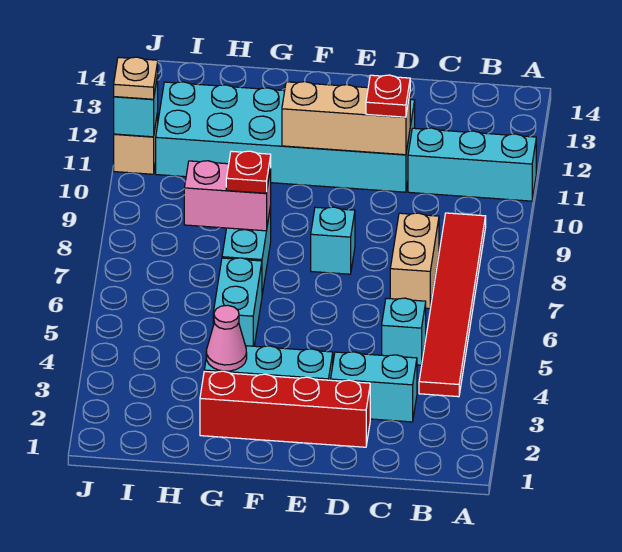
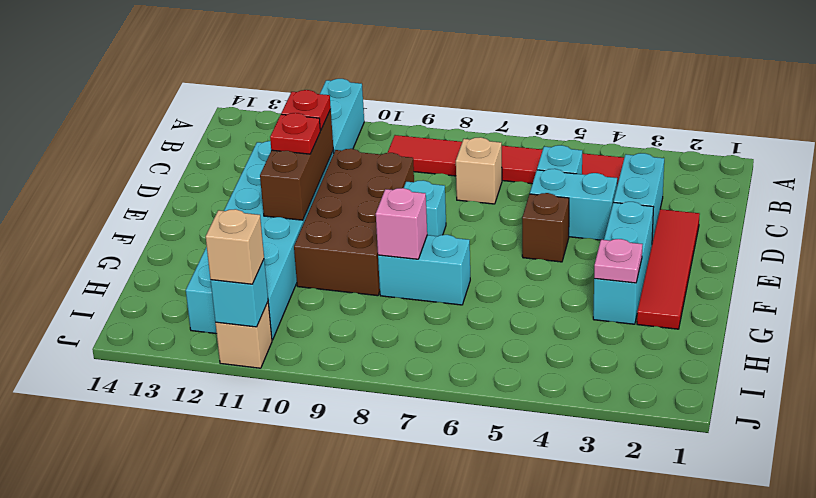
tan brick C7:C8 level 1 -> tan brick C7 level 1
red brick D2:G2 level 1 -> red tile D2:G2 level 1
none -> brown brick D9:G10 level 1
tan brick D11:F11 level 2 -> brown brick D11:F11 level 2
none -> brown brick E5 level 1
pink cone G3 level 2 -> pink plate G3 level 2
cyan brick G5:G6 level 1 -> cyan brick D4:D5 level 1
pink brick G8:H8 level 2 -> pink brick G8 level 2
red plate G8 level 3 -> red plate E11 level 3
tan plate J11 level 3 -> tan brick J11 level 3

